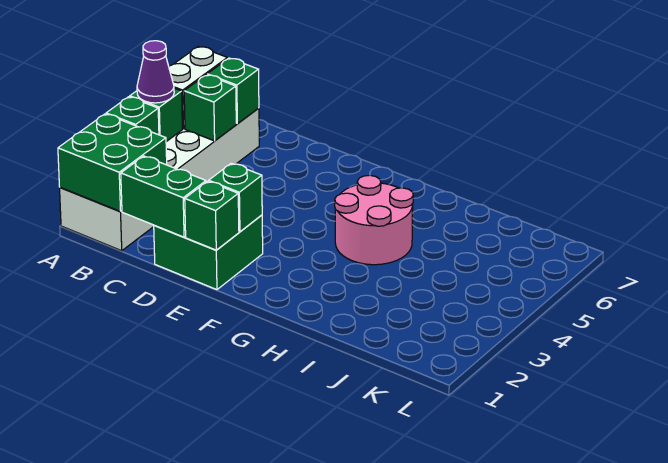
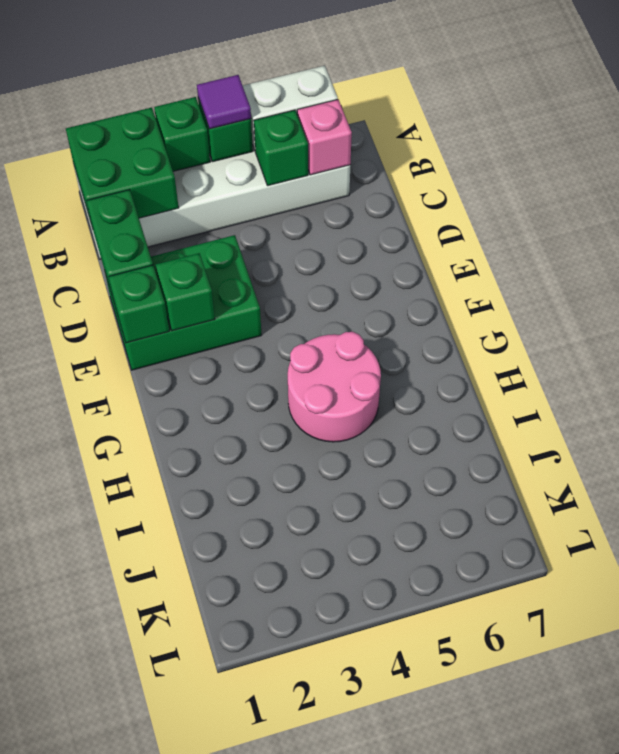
purple cone A4 level 3 -> purple tile A4 level 3
green brick B6 level 2 -> pink brick B6 level 2
green brick D1:E2 level 1 -> green brick D1:E3 level 1

